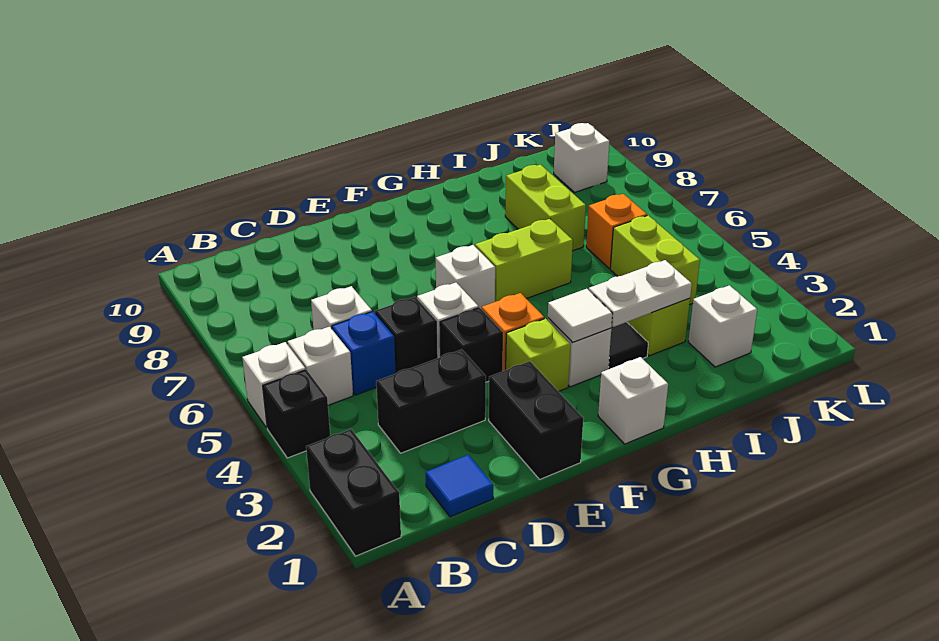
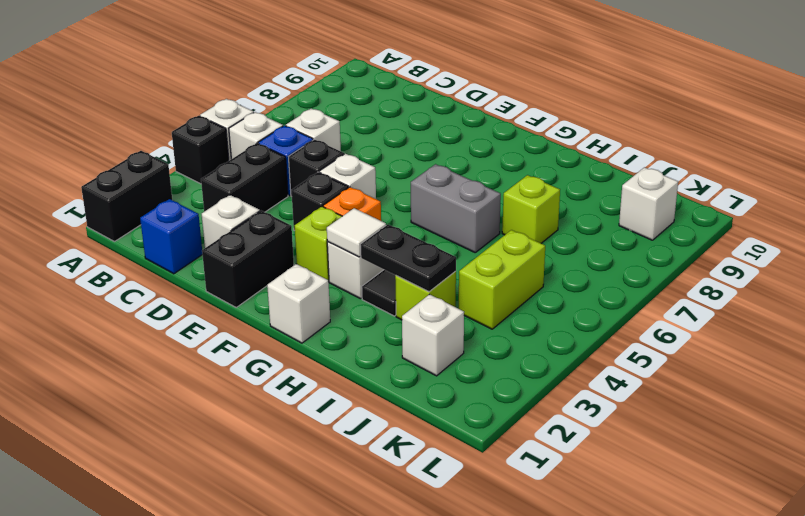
blue tile C1 level 1 -> blue brick C1 level 1
black brick C3:D3 level 1 -> black brick C3:C4 level 1
white brick F6 level 1 -> white brick D2 level 1
lime brick G6:H6 level 1 -> grey brick G6:H6 level 1
white plate H3:I3 level 2 -> black plate H3:I3 level 2
lime brick I7:I8 level 1 -> lime brick I7 level 1
orange brick J6 level 1 -> none

